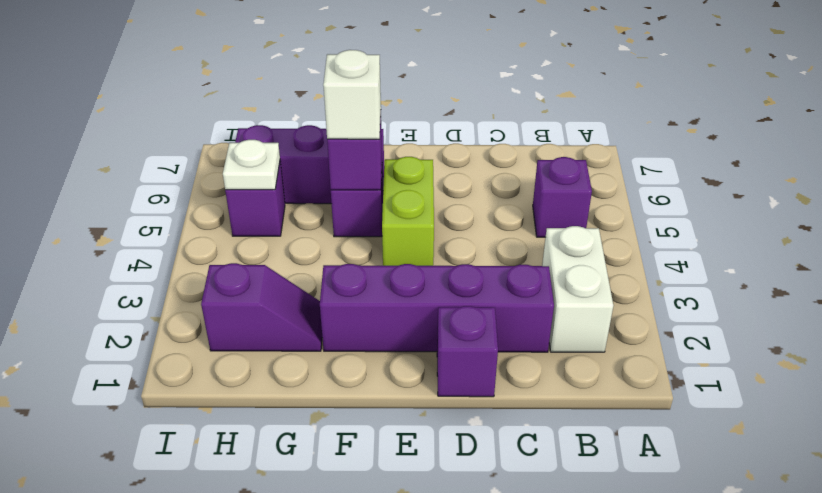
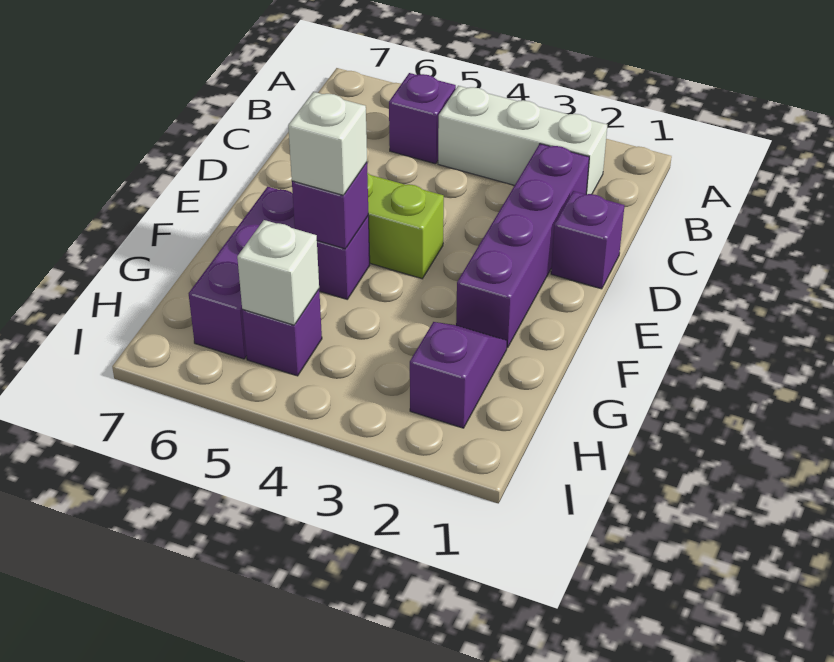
white brick B2:B3 level 1 -> white brick B2:B4 level 1
white plate H5 level 2 -> white brick H5 level 2

